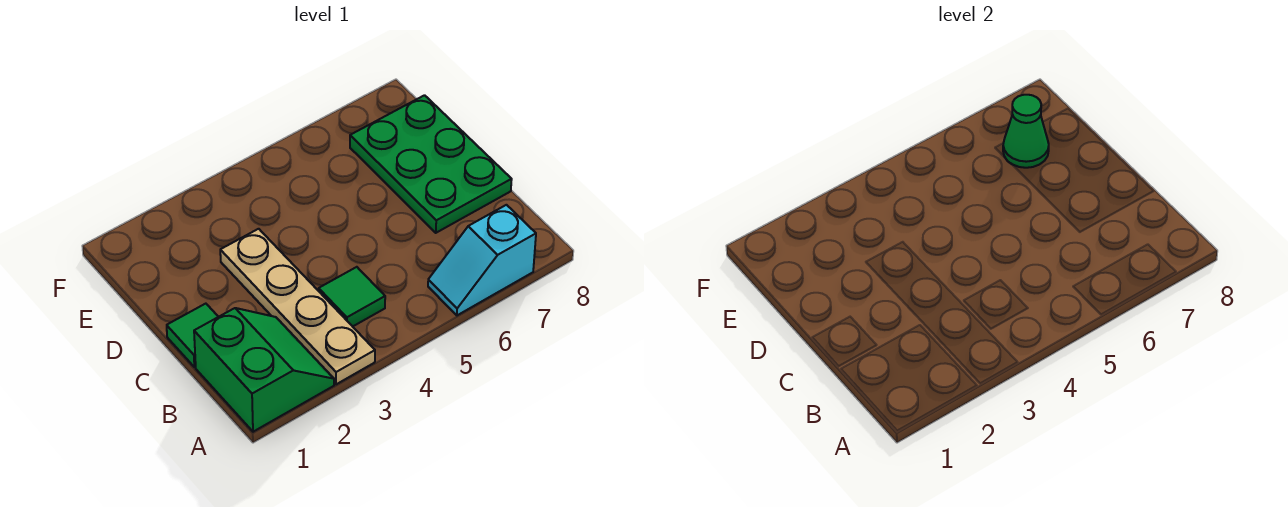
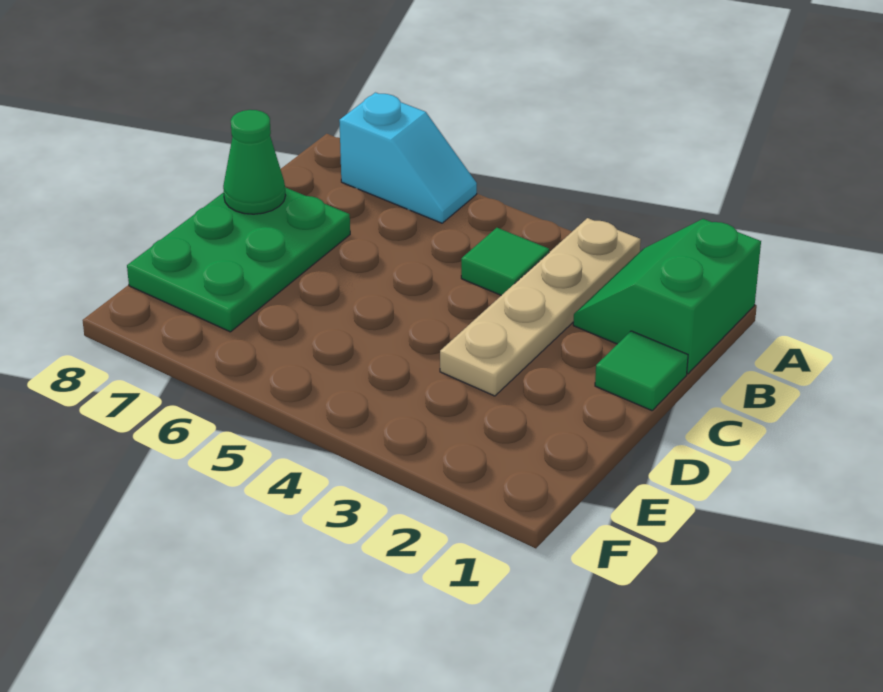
green cone E7 level 2 -> green cone C8 level 2

